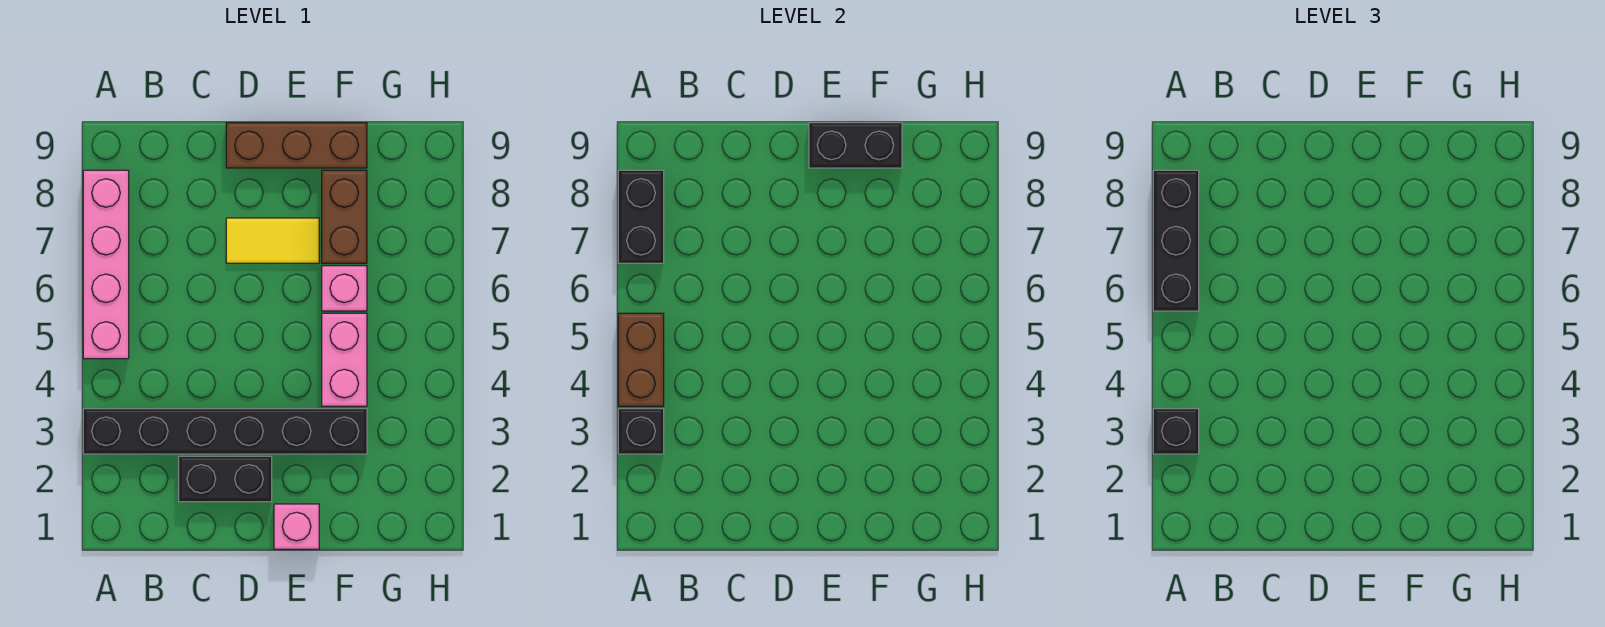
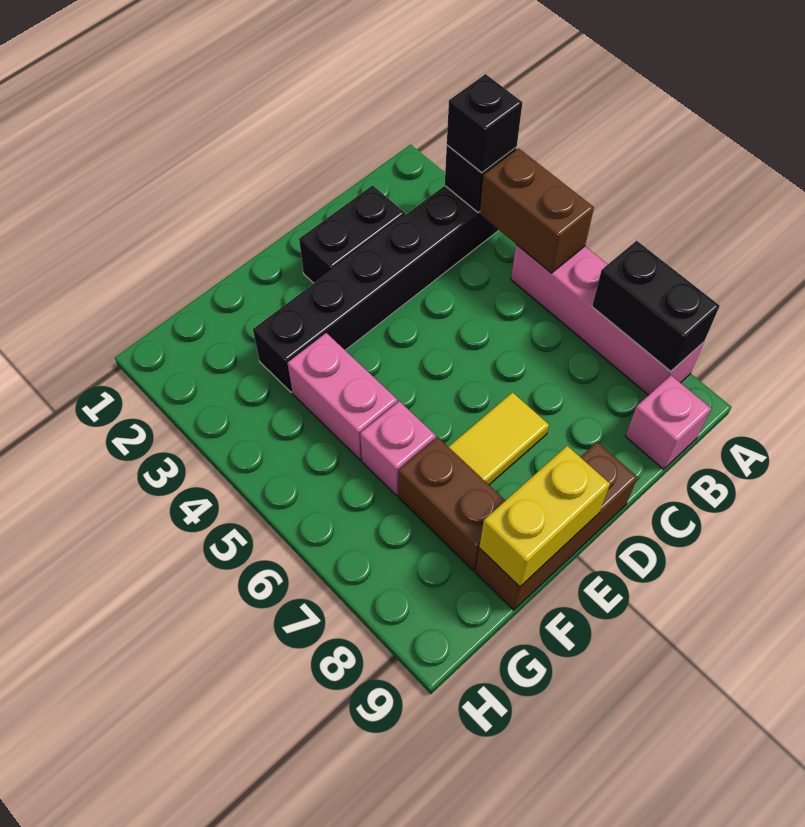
black brick A6:A8 level 3 -> none
pink brick E1 level 1 -> pink brick B9 level 1
black brick E9:F9 level 2 -> yellow brick E9:F9 level 2

